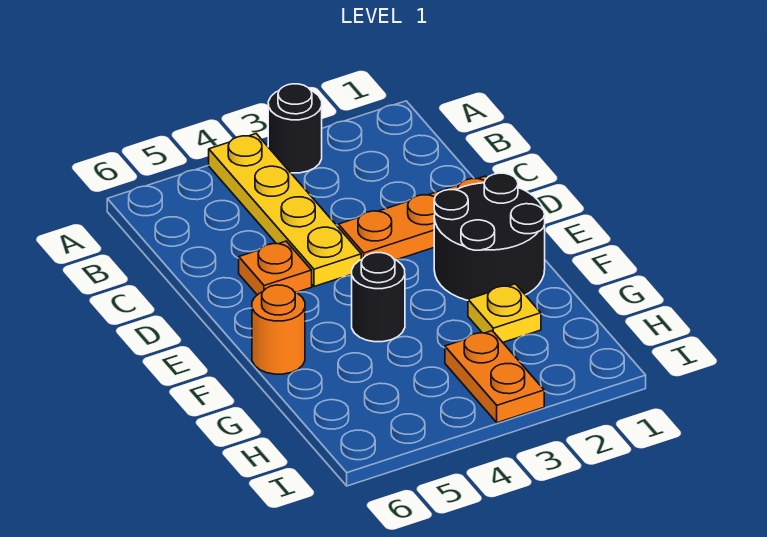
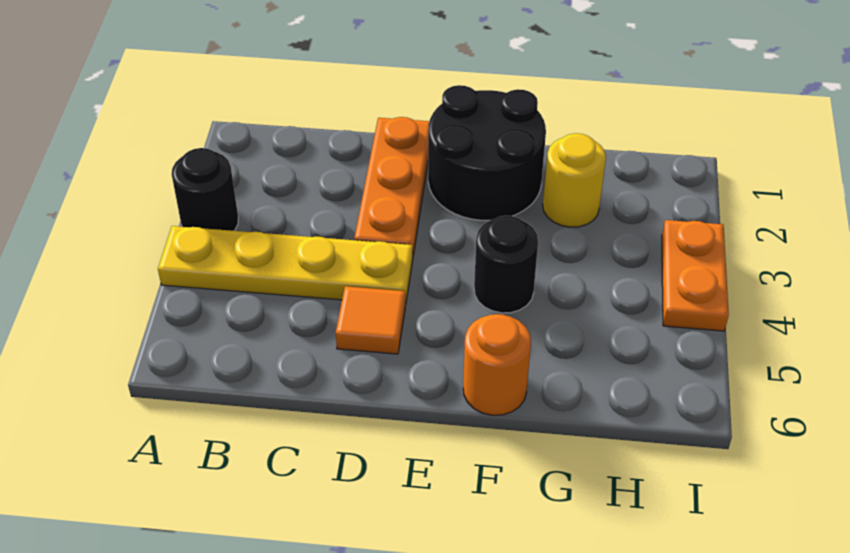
orange plate D5 level 1 -> orange tile D5 level 1
yellow plate G2 level 1 -> yellow round brick G2 level 1
orange plate H3:I3 level 1 -> orange plate I3:I4 level 1

